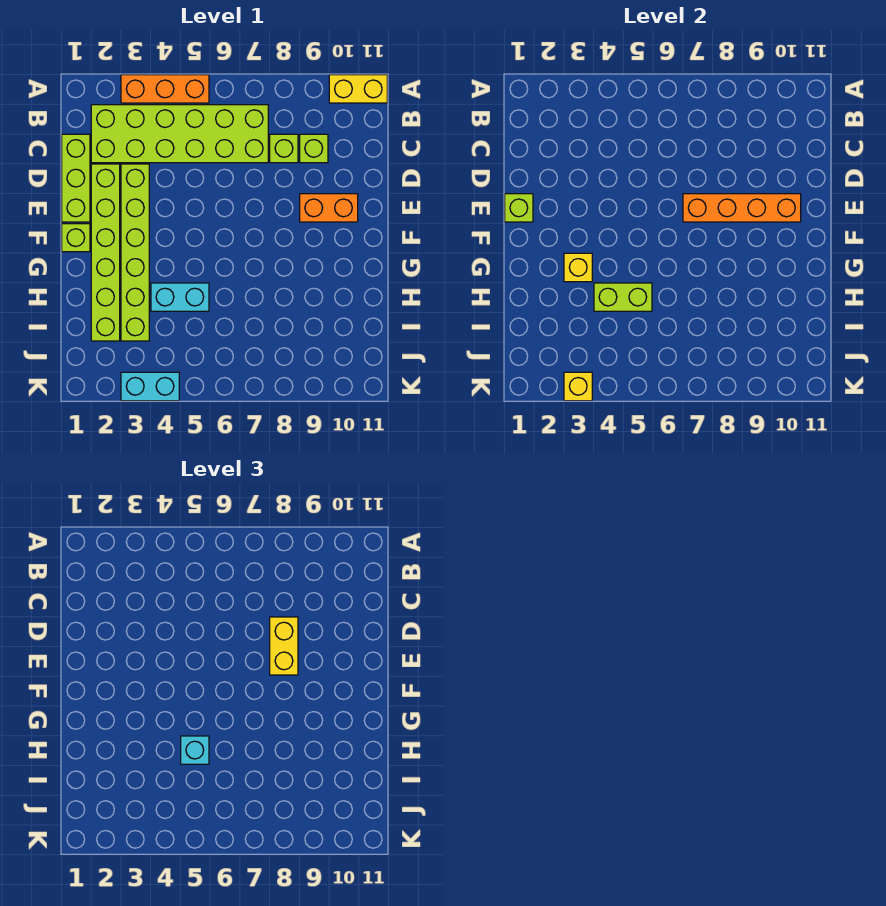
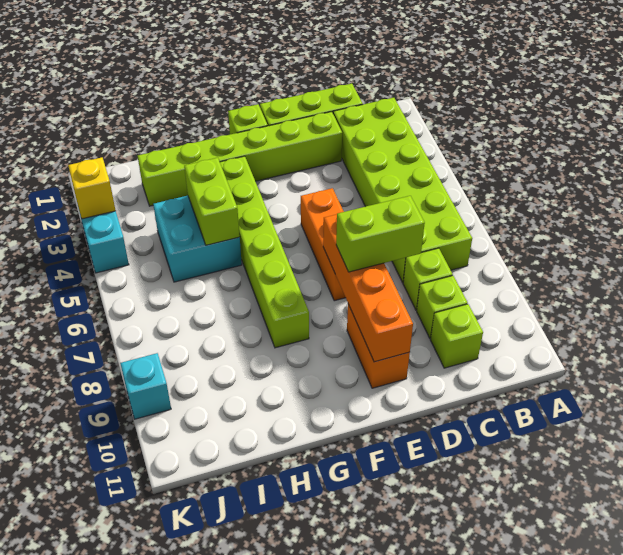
orange brick A3:A5 level 1 -> orange brick E5:E7 level 1
yellow brick A10:A11 level 1 -> none
lime brick D3:I3 level 1 -> lime brick G3:G8 level 1
yellow brick D8:E8 level 3 -> lime brick D8:E8 level 3
lime brick E1 level 2 -> lime brick C10 level 1
yellow brick G3 level 2 -> none
cyan brick H4:H5 level 1 -> cyan brick H4:I5 level 1
cyan brick H5 level 3 -> cyan brick K9 level 1

